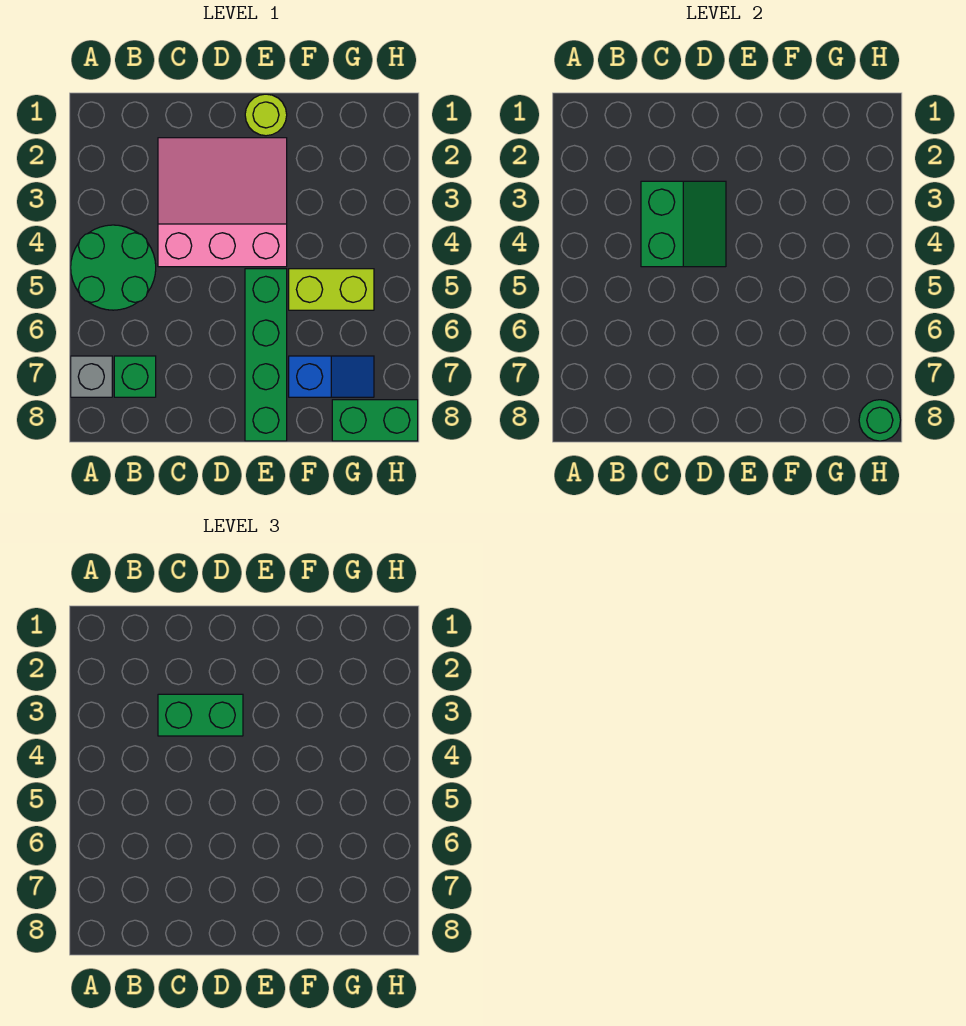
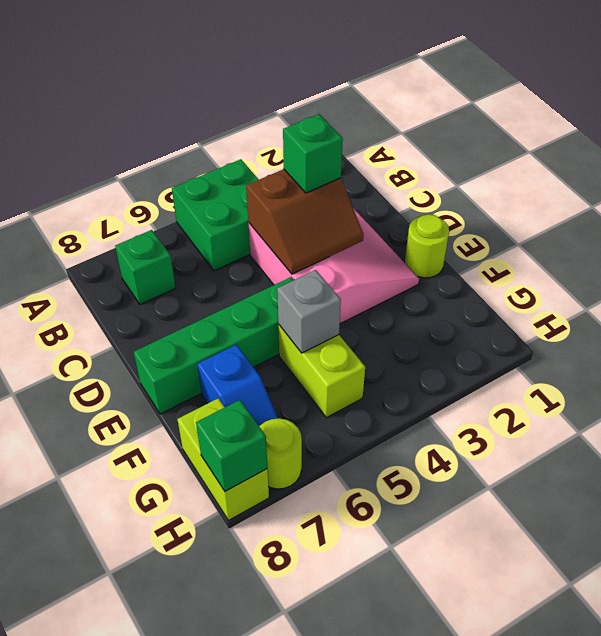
green round brick A4:B5 level 1 -> green brick A4:B5 level 1
grey brick A7 level 1 -> grey brick F5 level 2
green slope C3:D4 level 2 top C -> brown slope C3:D4 level 2 top C
green brick C3:D3 level 3 -> green brick C3 level 3
green brick G8:H8 level 1 -> lime brick G8:H8 level 1
none -> lime round brick H7 level 1
green round brick H8 level 2 -> green brick H8 level 2

